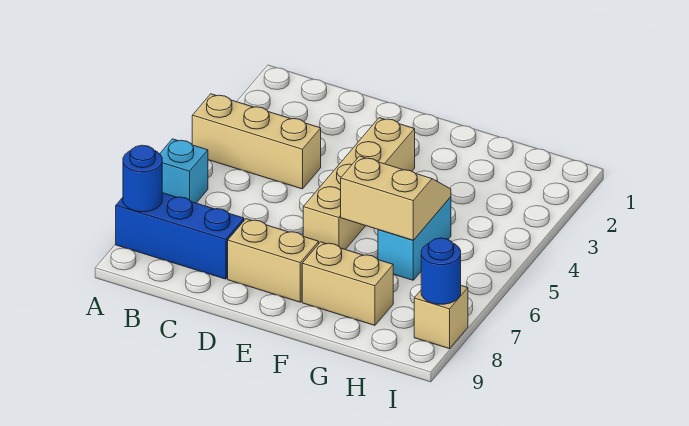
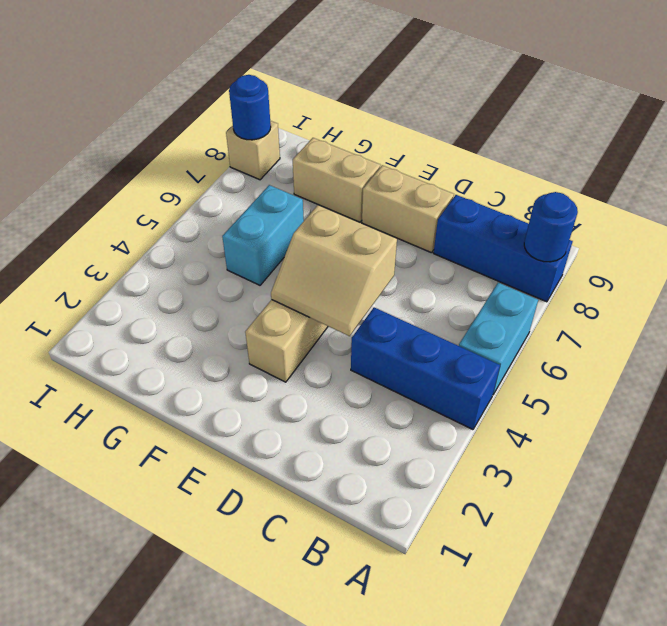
tan brick A4:C4 level 1 -> blue brick A4:C4 level 1
cyan brick A6 level 1 -> cyan brick A5:A6 level 1
tan slope F5:G6 level 2 top 6 -> tan slope D4:E5 level 2 top 5

